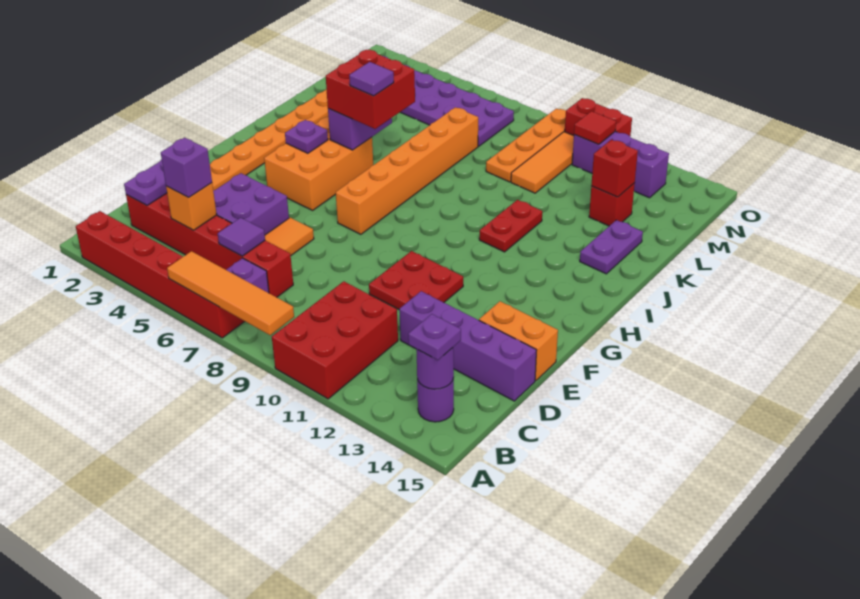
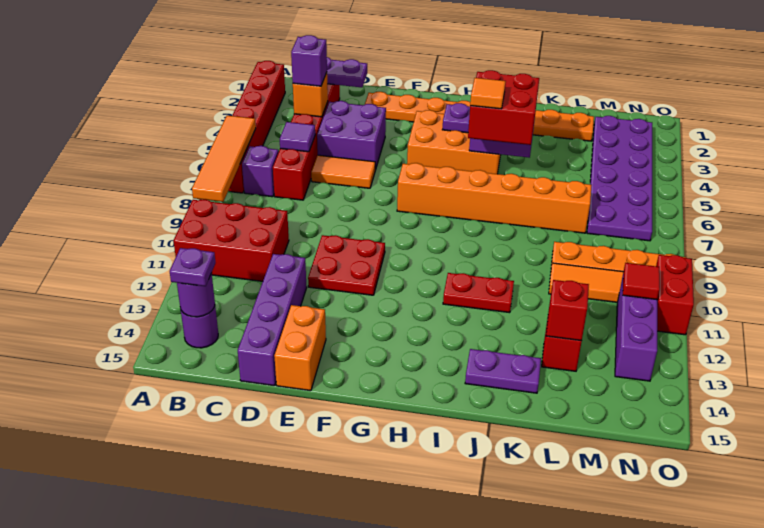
purple tile I6 level 4 -> orange tile I6 level 4

